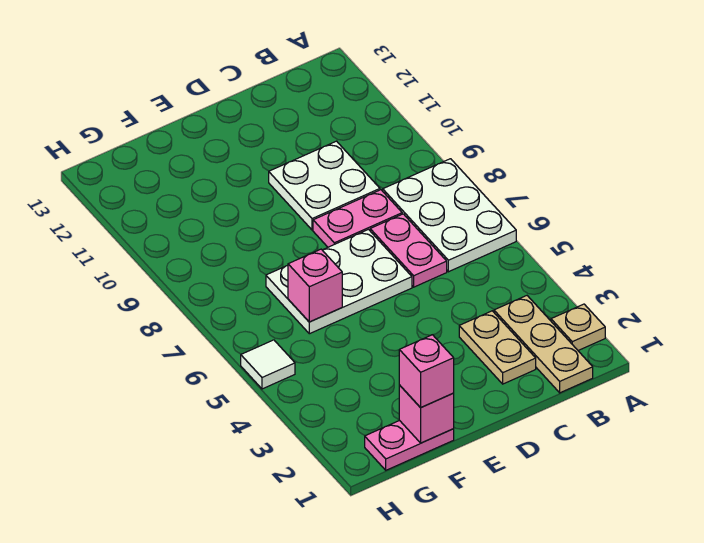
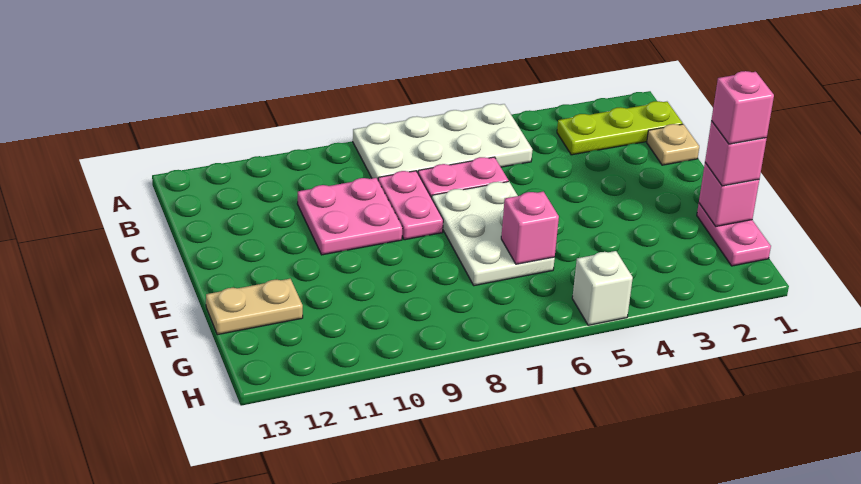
tan plate A2 level 1 -> tan plate C1 level 1
white plate A6:B8 level 1 -> white plate A5:B8 level 1
tan plate B1:B3 level 1 -> lime plate B1:B3 level 1
tan plate C2:C3 level 1 -> tan plate F12:F13 level 1
white plate C9:D10 level 1 -> pink plate C9:D10 level 1
none -> pink brick F1 level 4
white tile H5 level 1 -> white brick H5 level 1

